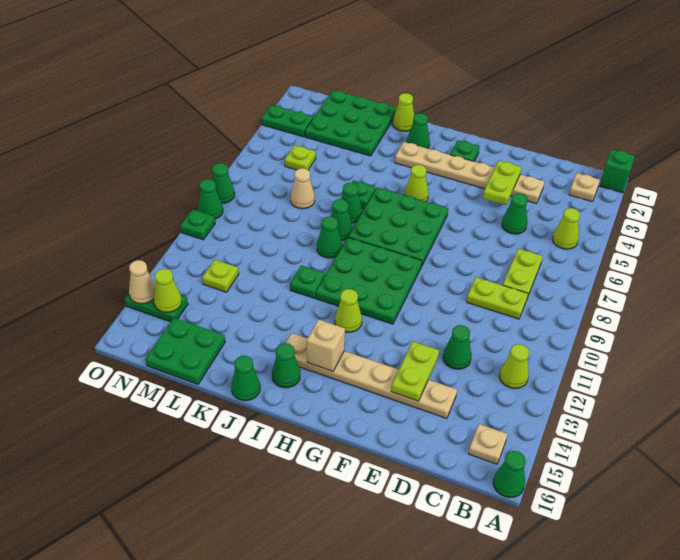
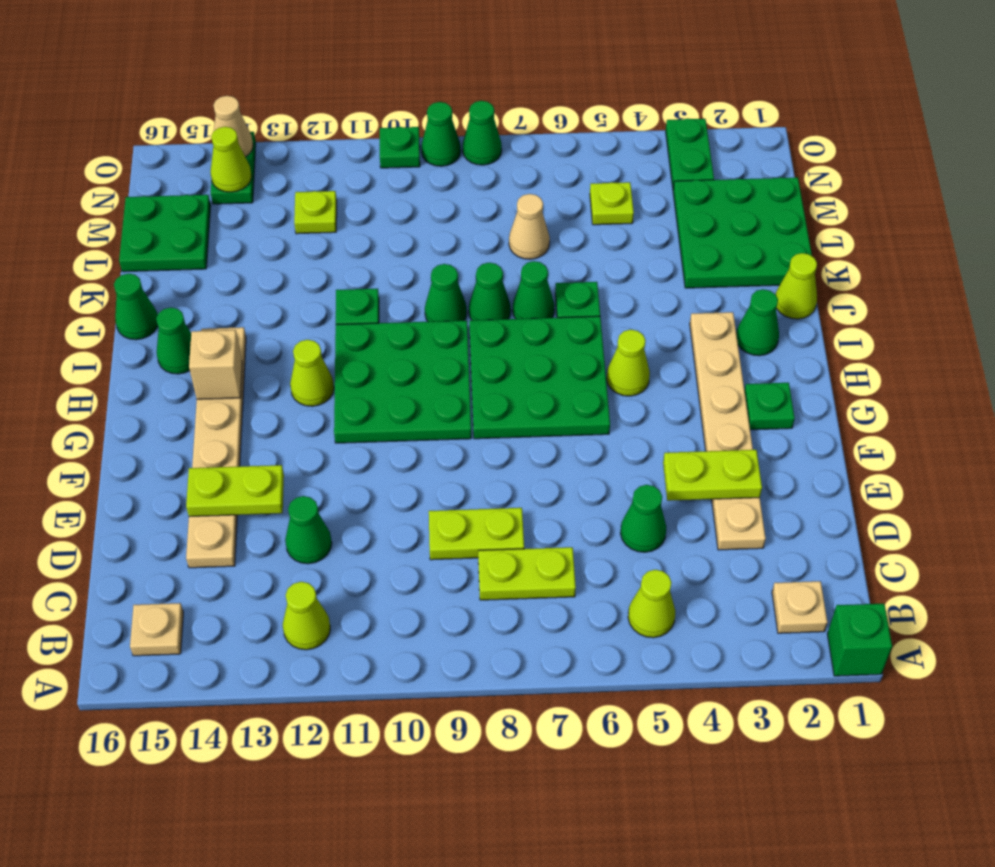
green cone A16 level 1 -> none
lime plate C9:D9 level 1 -> lime plate D8:D9 level 1

